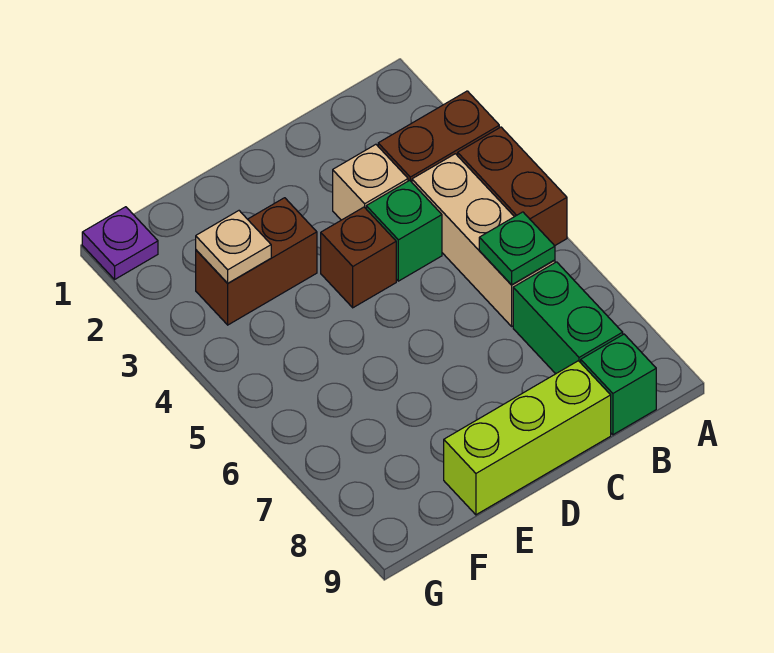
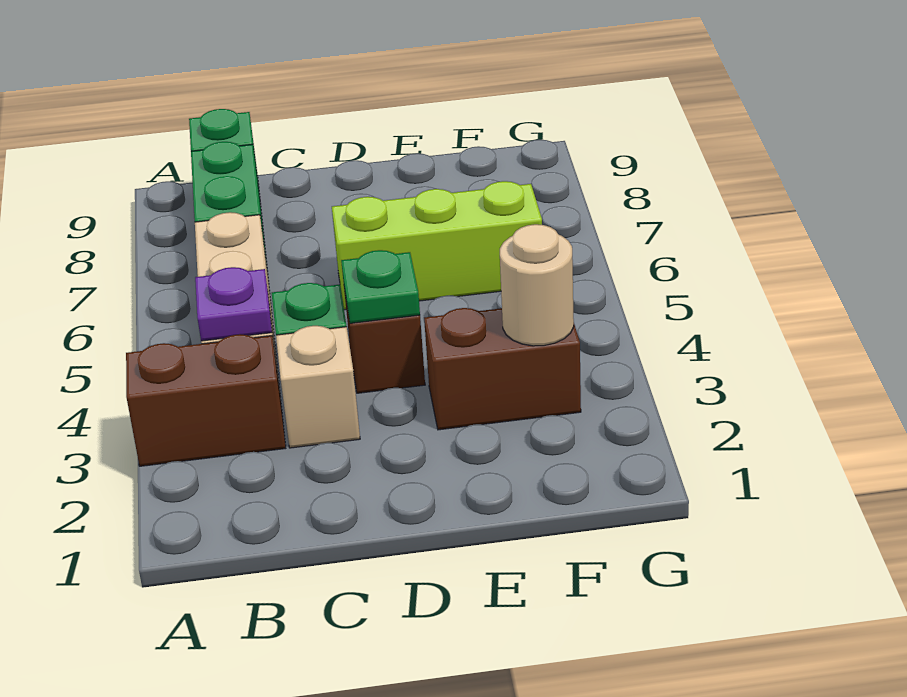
brown brick A4:A5 level 1 -> none
green plate B6 level 2 -> green plate D4 level 2
lime brick C9:E9 level 1 -> lime brick D6:F6 level 1
tan plate F3 level 2 -> tan round brick F3 level 2
purple plate G1 level 1 -> purple plate B4 level 2

